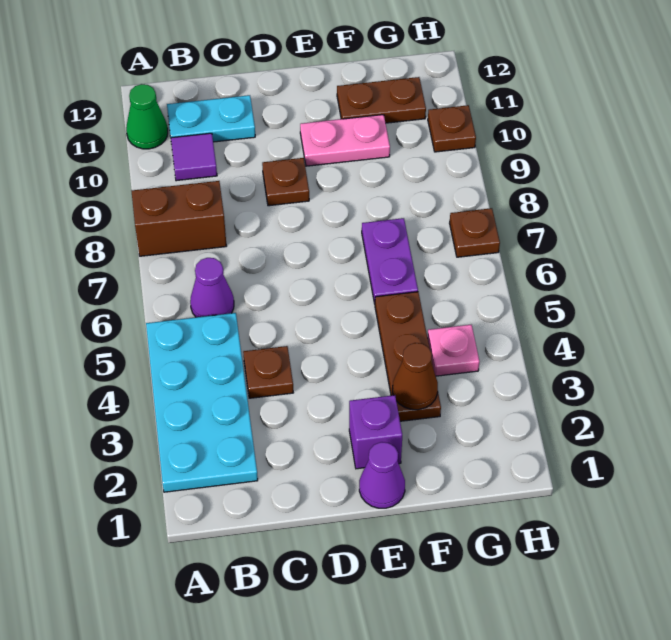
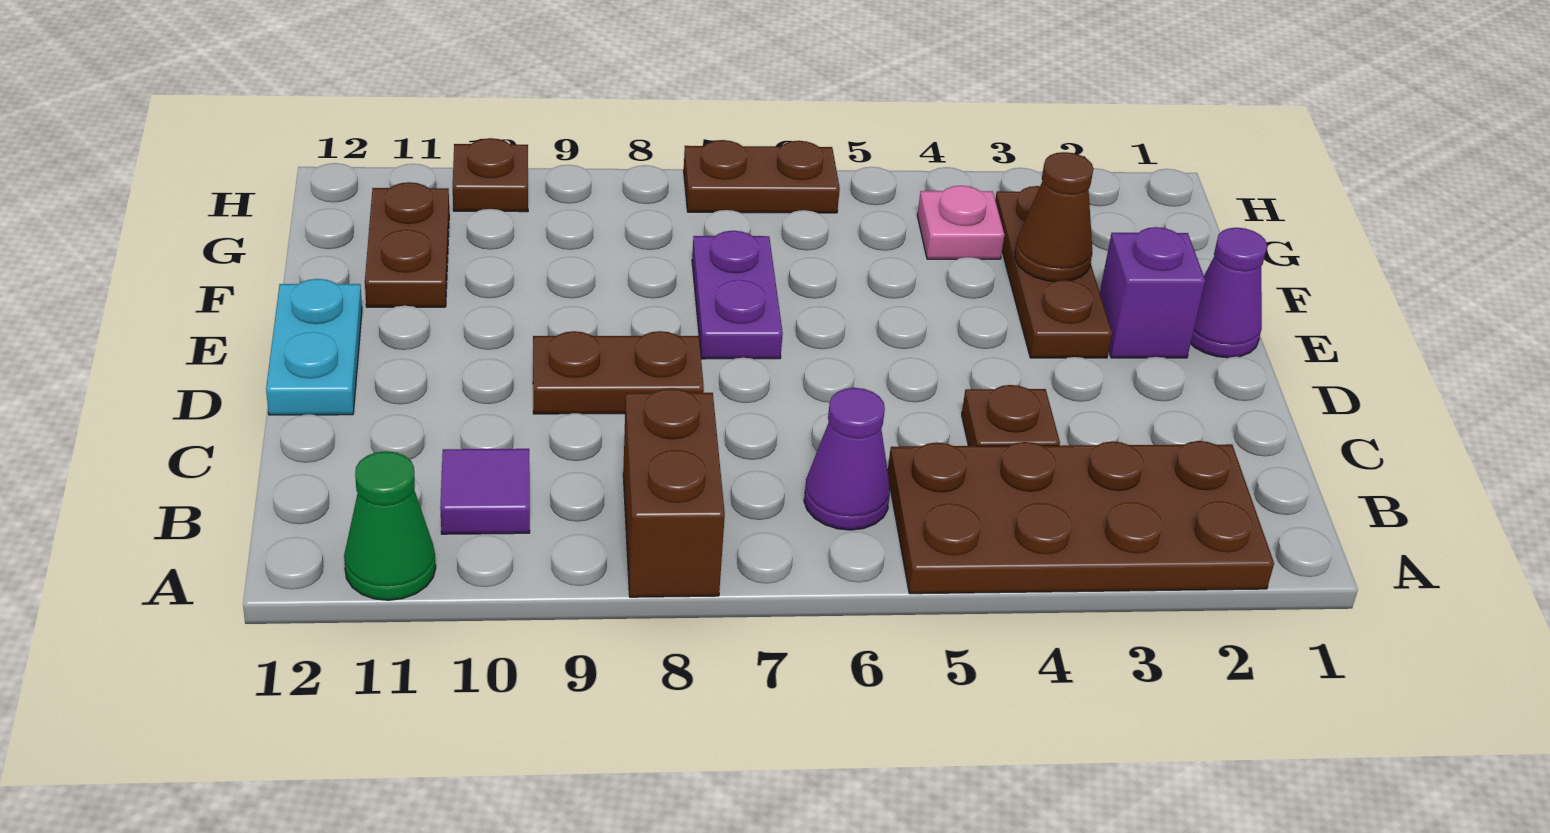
cyan plate A2:B5 level 1 -> brown plate A2:B5 level 1
cyan plate B11:C11 level 1 -> cyan plate D12:E12 level 1
brown plate D9 level 1 -> brown plate D8:D9 level 1
pink plate E10:F10 level 1 -> none
brown plate F3:F5 level 1 -> brown plate E3:G3 level 1
purple plate F6:F7 level 1 -> purple plate E7:F7 level 1
brown plate H7 level 1 -> brown plate H6:H7 level 1

